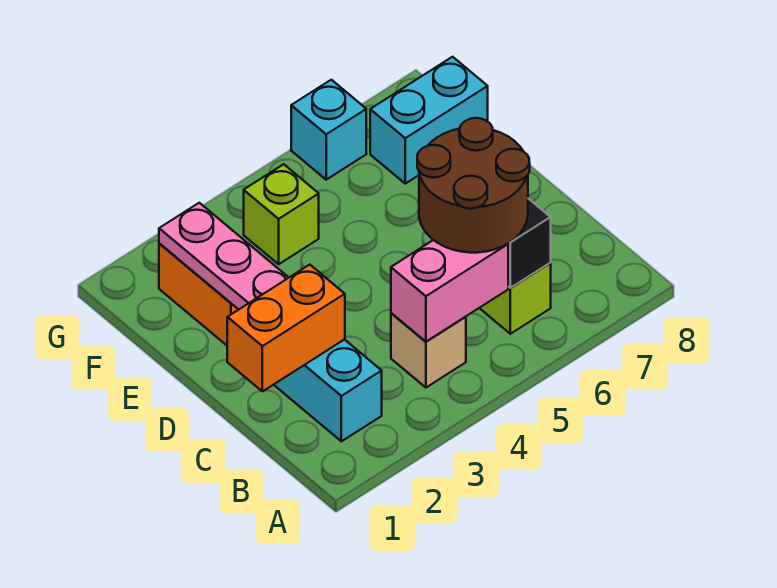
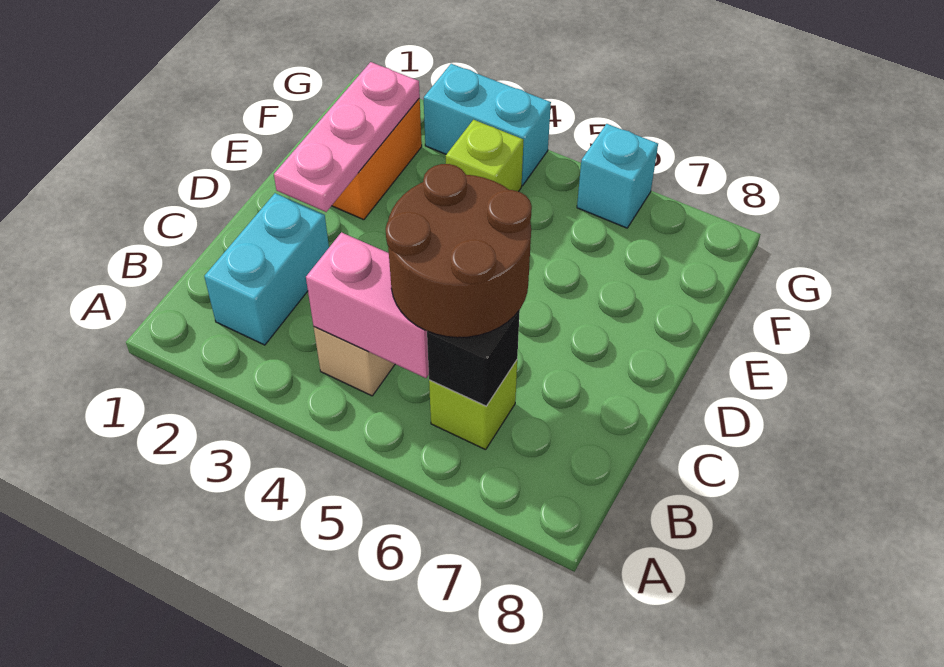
orange brick C1:C2 level 2 -> none
cyan brick F7:F8 level 1 -> cyan brick G3:G4 level 1

